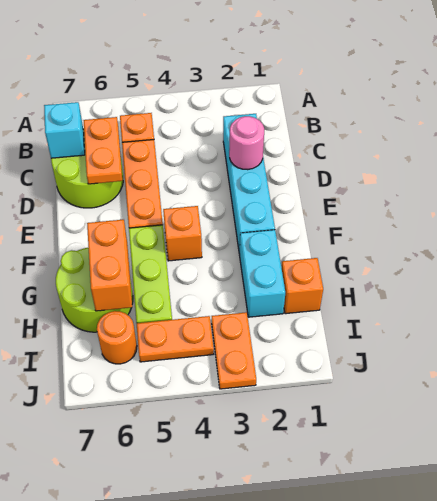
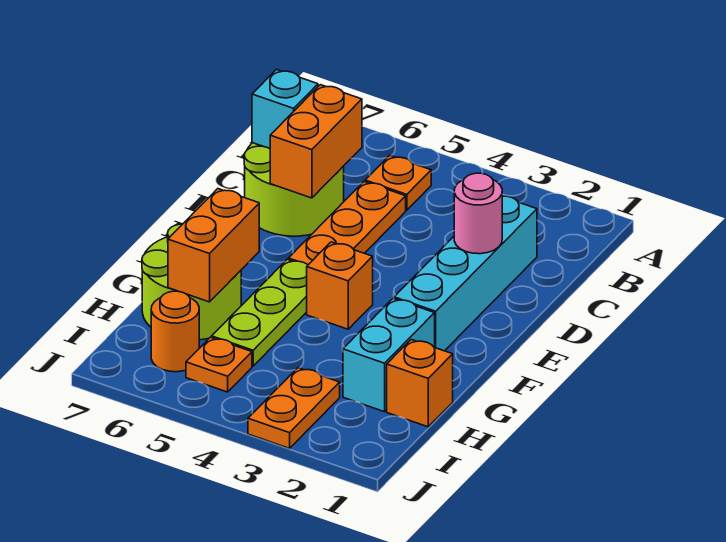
orange plate C6:D6 level 2 -> orange brick C6:D6 level 2
orange plate I4:I5 level 1 -> orange plate I5 level 1

